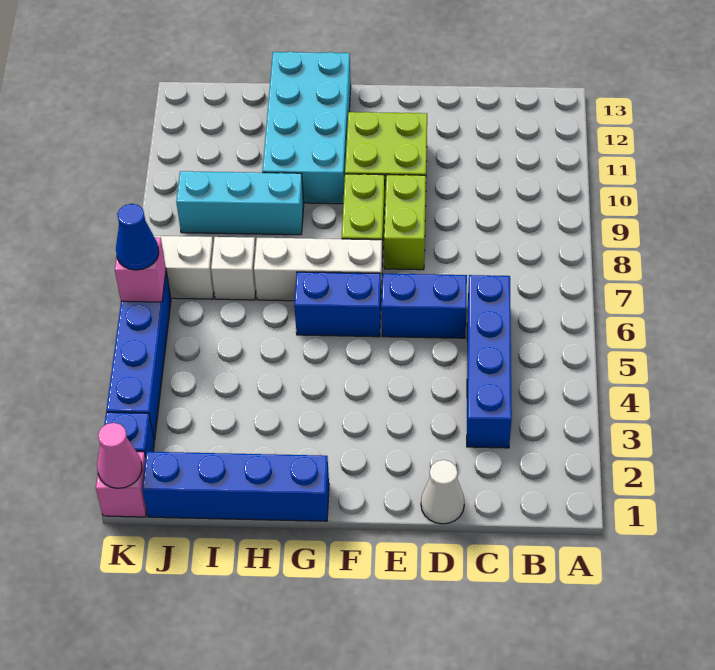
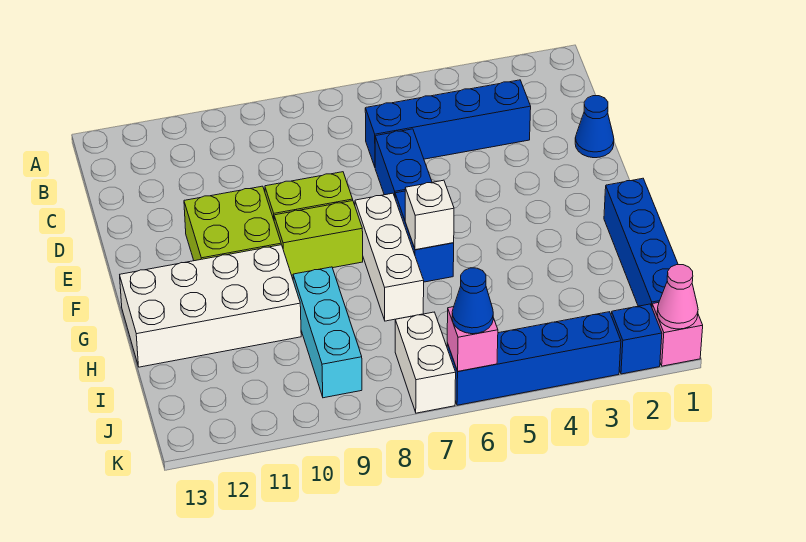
white cone D1 level 1 -> blue cone D1 level 1
cyan brick G10:H13 level 1 -> white brick G10:H13 level 1
white brick I7 level 1 -> white brick G6 level 2

